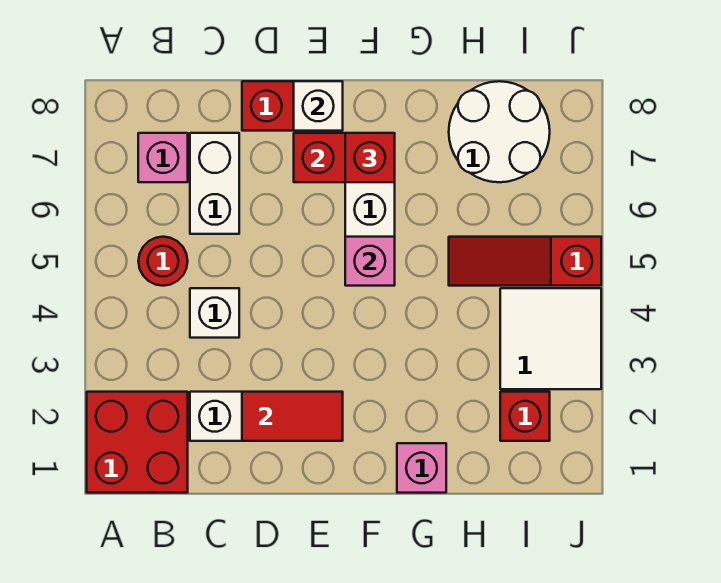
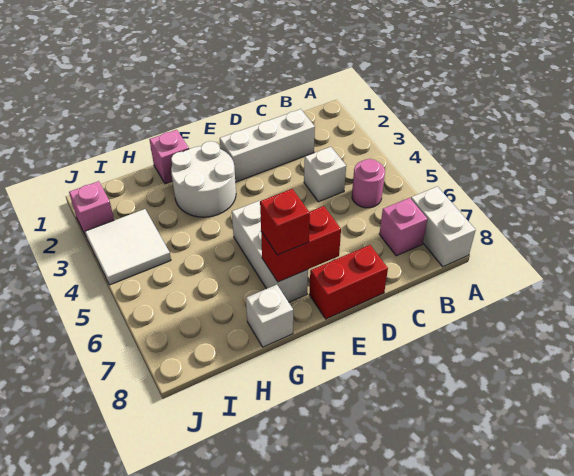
red brick A1:B2 level 1 -> none
red round brick B5 level 1 -> pink round brick B5 level 1
white brick C6:C7 level 1 -> white brick A7:A8 level 1
red tile D2:E2 level 2 -> none
white brick E8 level 2 -> white brick G8 level 1
pink brick F5 level 2 -> pink brick J2 level 1
red slope H5:J5 level 1 top J -> none
white round brick H7:I8 level 1 -> white round brick F2:G3 level 1
red brick I2 level 1 -> none

